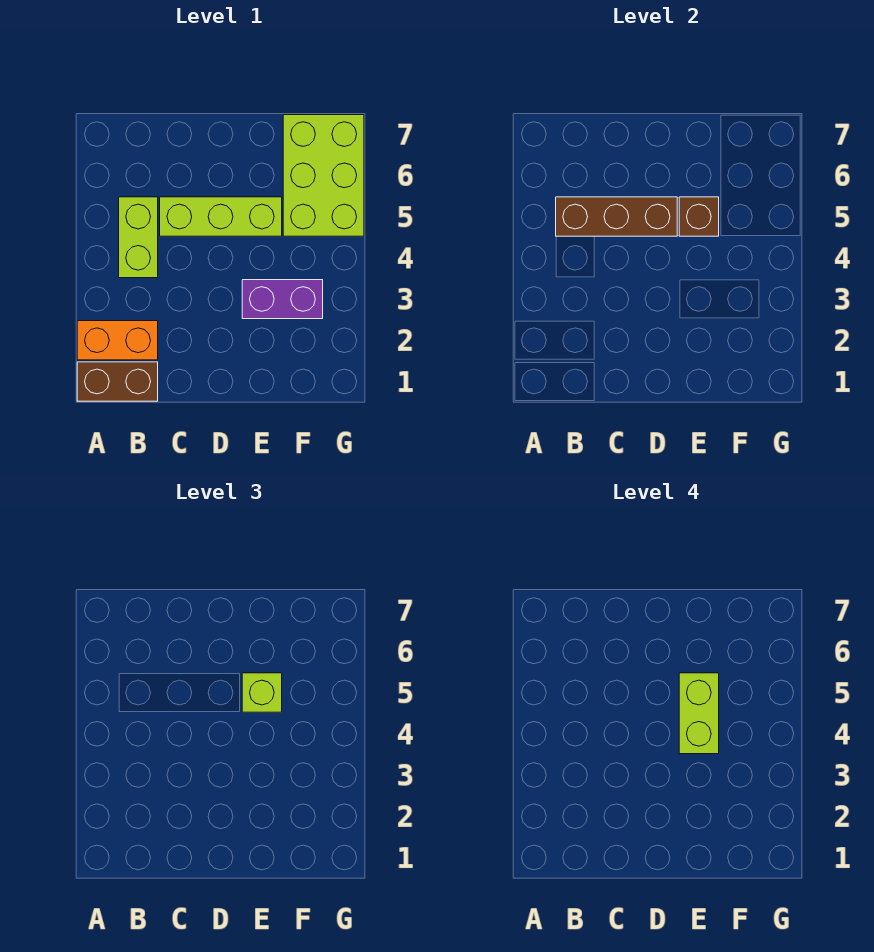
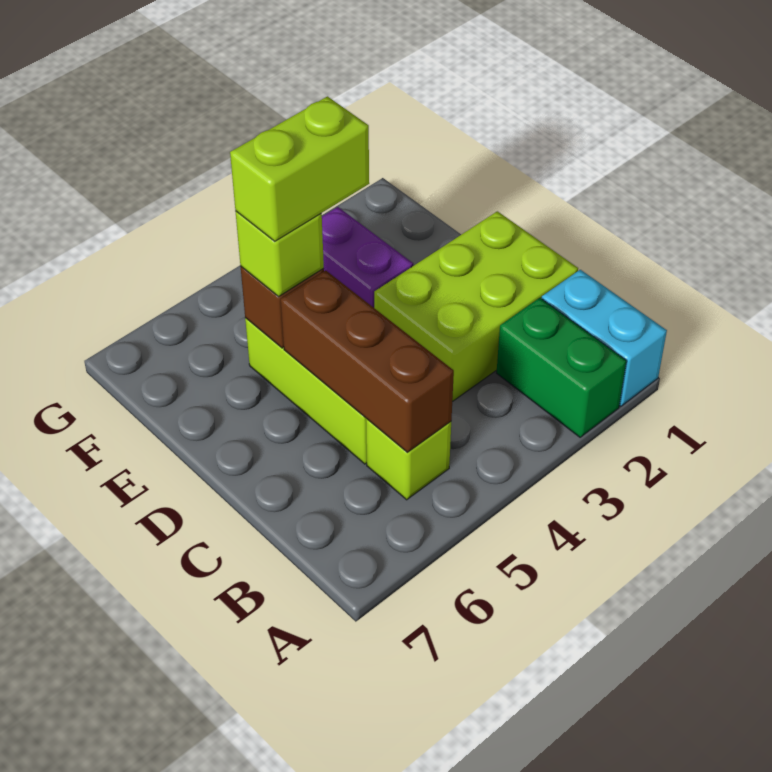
brown brick A1:B1 level 1 -> cyan brick A1:B1 level 1
orange brick A2:B2 level 1 -> green brick A2:B2 level 1
lime brick B4:B5 level 1 -> lime brick B5 level 1
lime brick F5:G7 level 1 -> lime brick C1:D3 level 1

